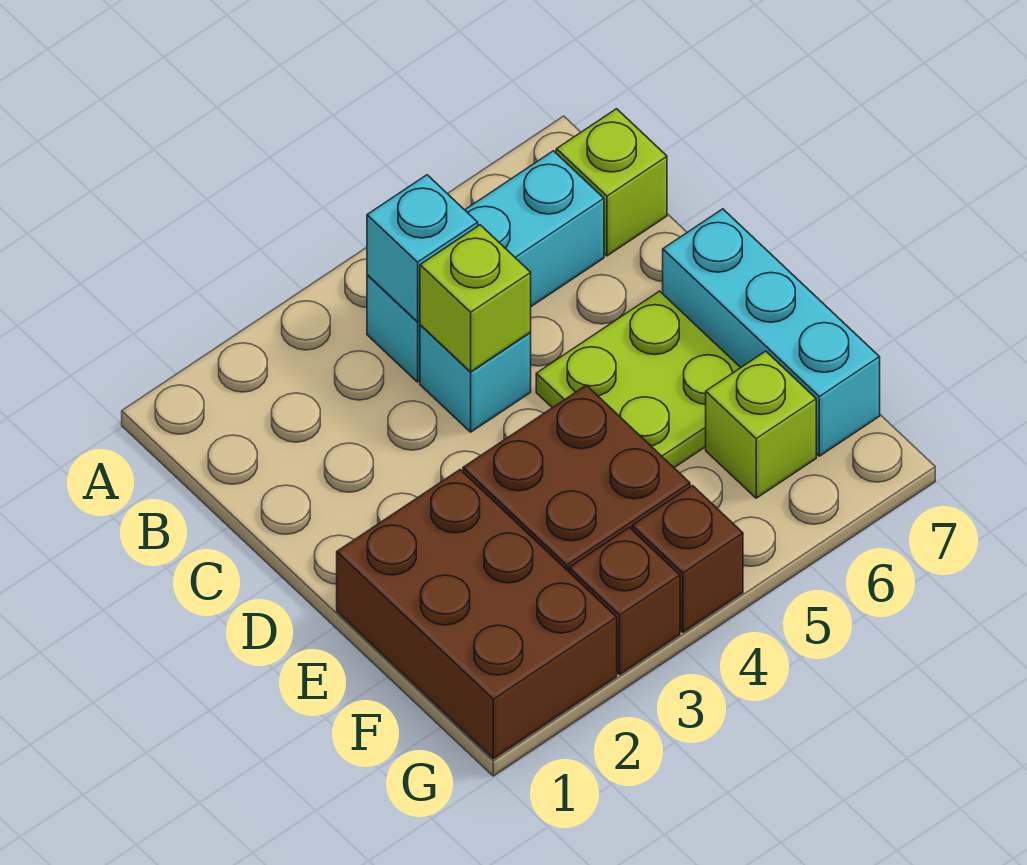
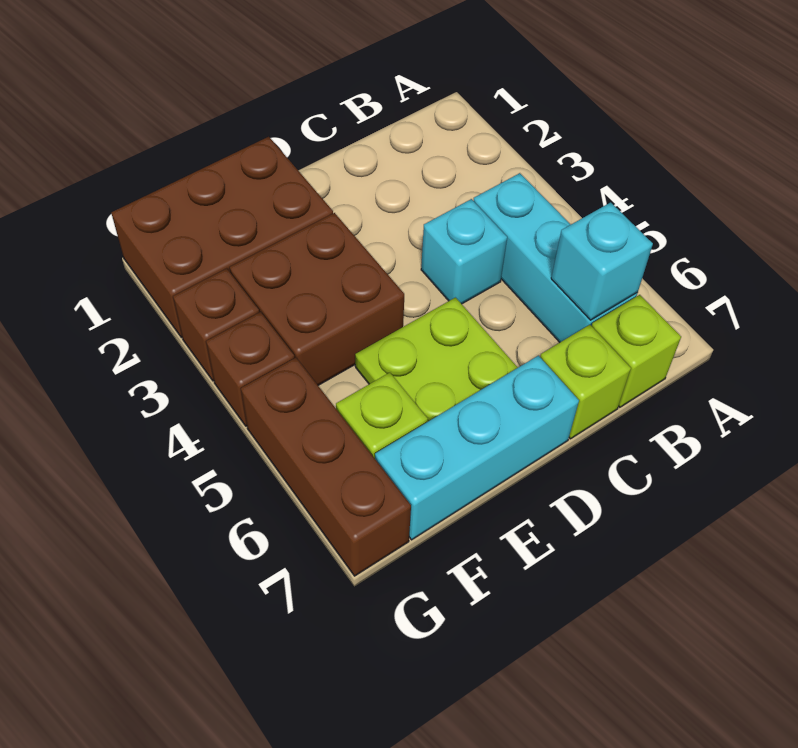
cyan brick B4 level 2 -> cyan brick B6 level 2
lime brick C4 level 2 -> lime brick C7 level 1
none -> brown brick G5:G7 level 1

